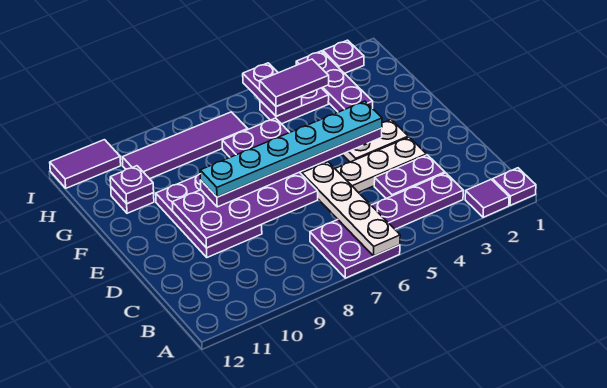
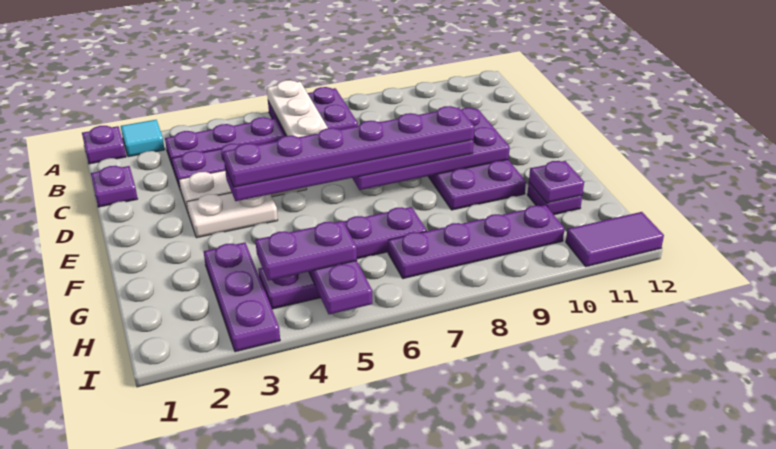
purple tile A2 level 1 -> cyan tile A2 level 1
cyan plate E4:E9 level 4 -> purple plate E4:E9 level 4
purple tile H4:H5 level 3 -> purple plate H4:H5 level 3
purple tile H7:H10 level 1 -> purple plate H7:H10 level 1
purple plate I2 level 1 -> purple plate C1 level 1

